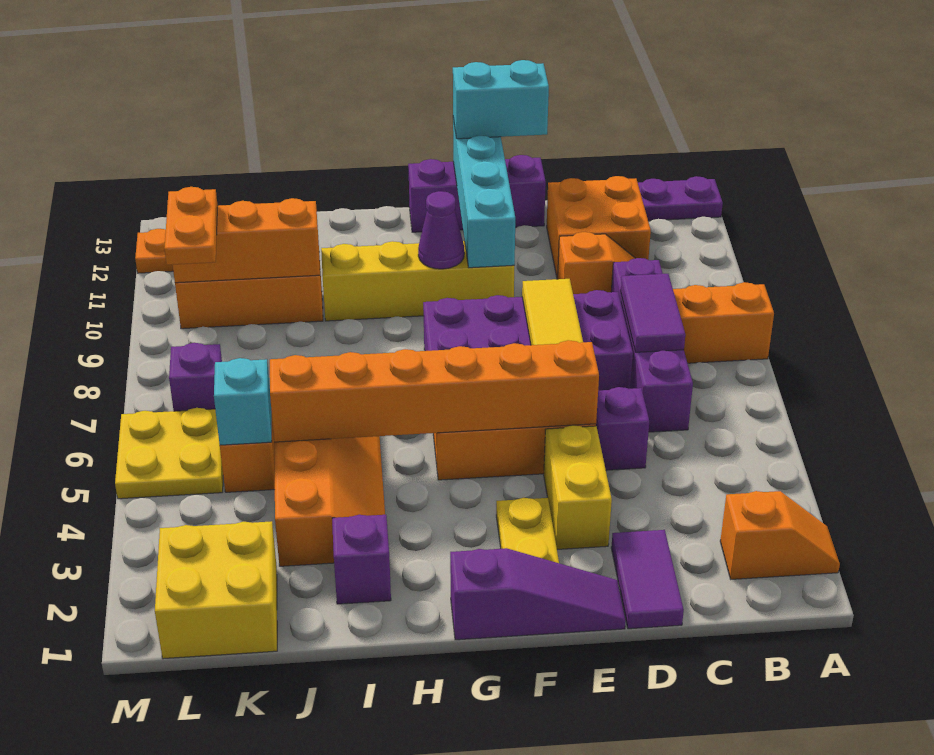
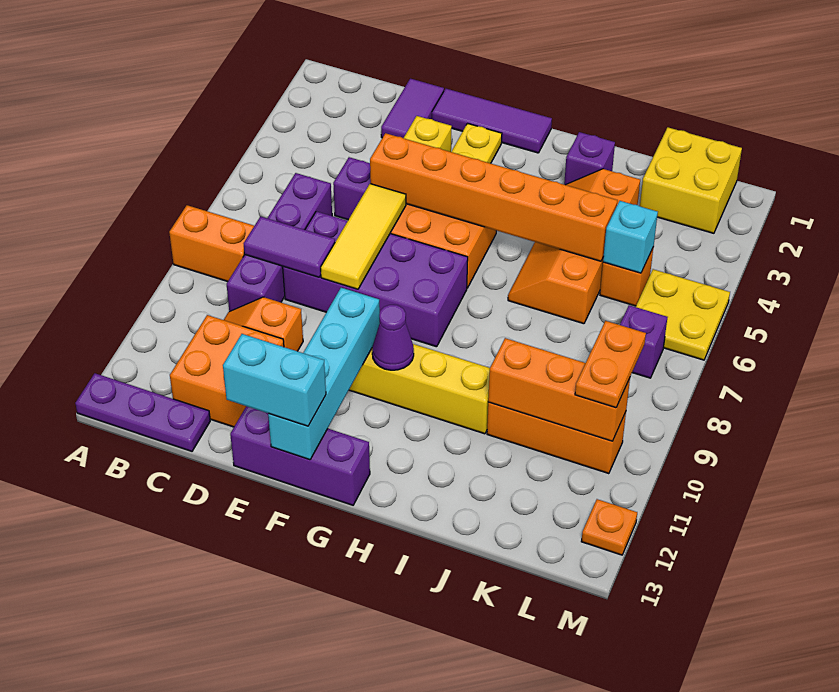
orange slope A2:B2 level 1 top B -> none
purple tile C7:C8 level 2 -> purple tile C8:D8 level 2
purple slope E1:G1 level 1 top G -> purple tile E1:G1 level 1

